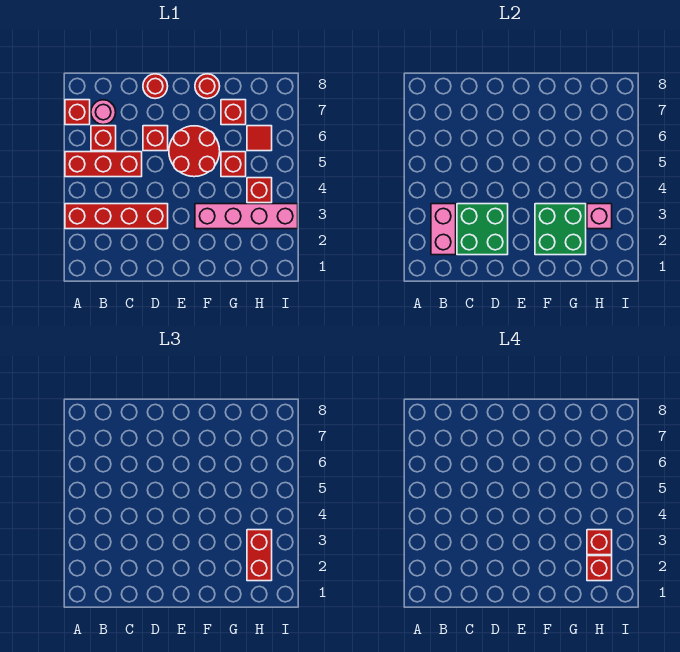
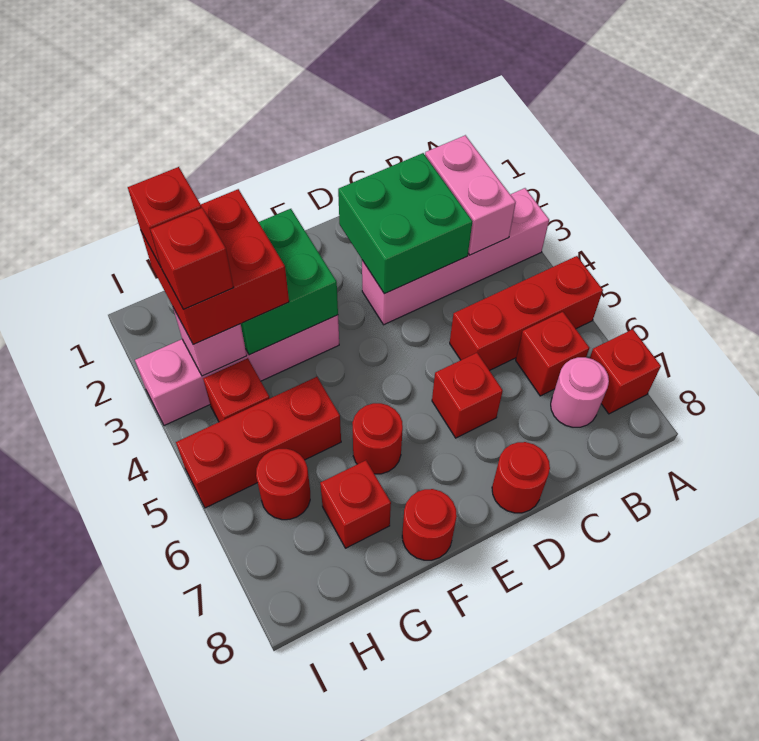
red brick A3:D3 level 1 -> pink brick A3:D3 level 1
red round brick E5:F6 level 1 -> red round brick F6 level 1
red brick G5 level 1 -> red brick G5:I5 level 1
red brick H2:H3 level 3 -> red brick G2:H3 level 3
red tile H6 level 1 -> red round brick H6 level 1

